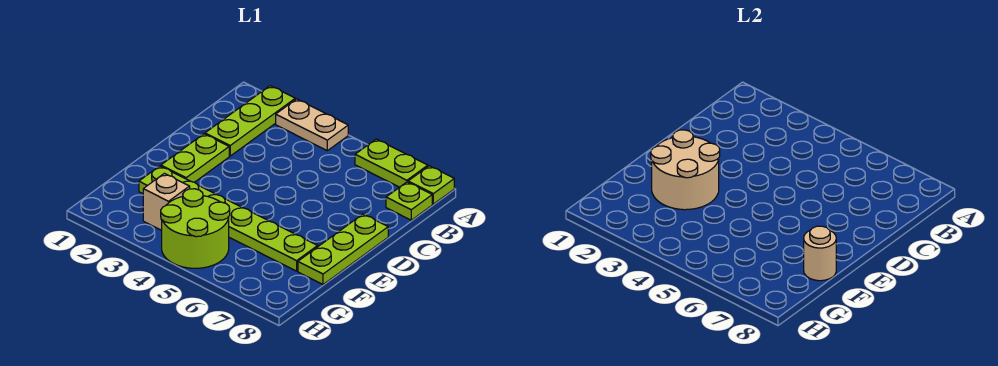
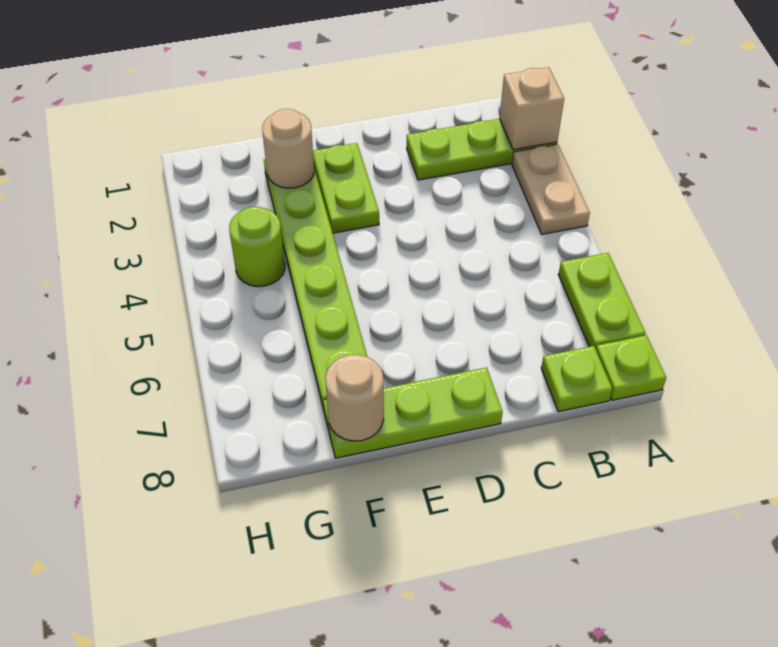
lime plate D2:E2 level 1 -> lime plate E2:E3 level 1
tan round brick E2:F3 level 2 -> tan round brick F2 level 2
tan brick G3 level 1 -> tan brick A2 level 2
lime round brick G4:H5 level 1 -> lime round brick G4 level 1

